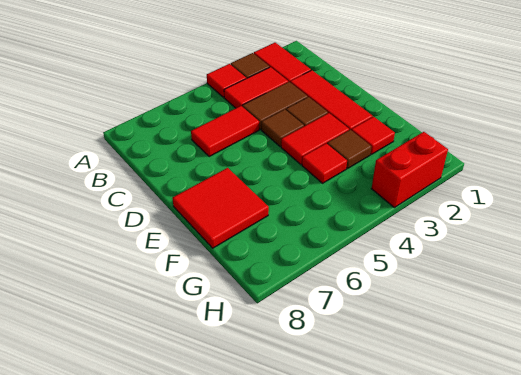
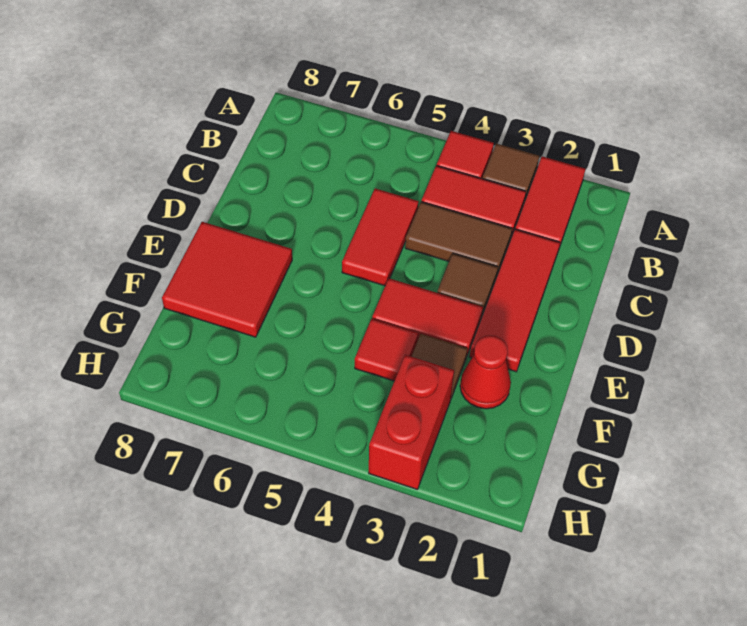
red tile C5:C6 level 1 -> red tile C5:D5 level 1
brown tile D4 level 1 -> none
red tile F2 level 1 -> red cone F2 level 1
red brick H2:H3 level 1 -> red brick G3:H3 level 1

